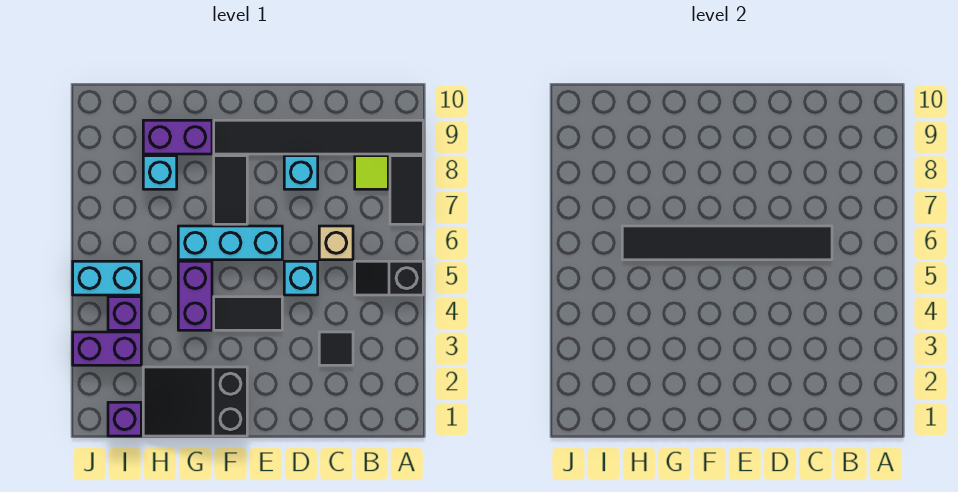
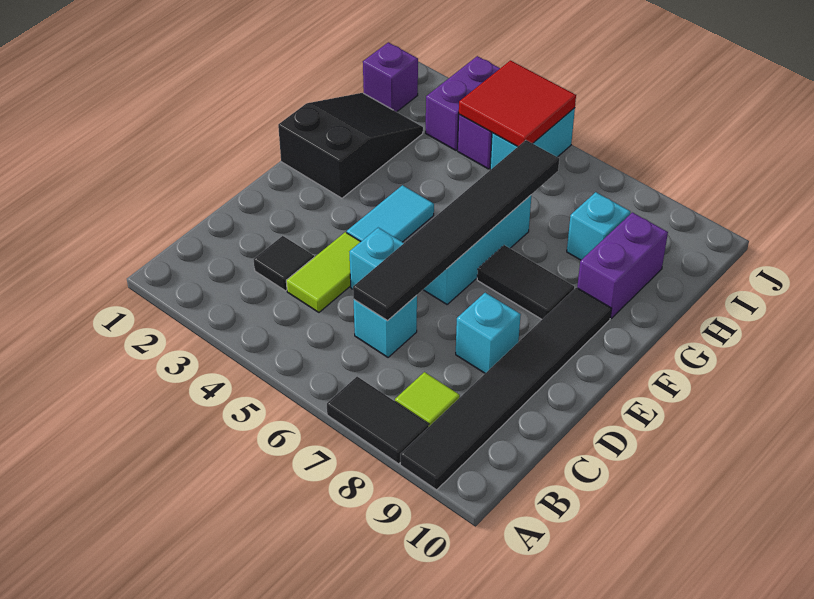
black slope A5:B5 level 1 top A -> none
none -> lime tile C4:D4 level 1
tan brick C6 level 1 -> cyan brick C6 level 1
black tile E4:F4 level 1 -> cyan tile E4:F4 level 1
purple brick G4:G5 level 1 -> none
none -> red tile I4:J5 level 2

